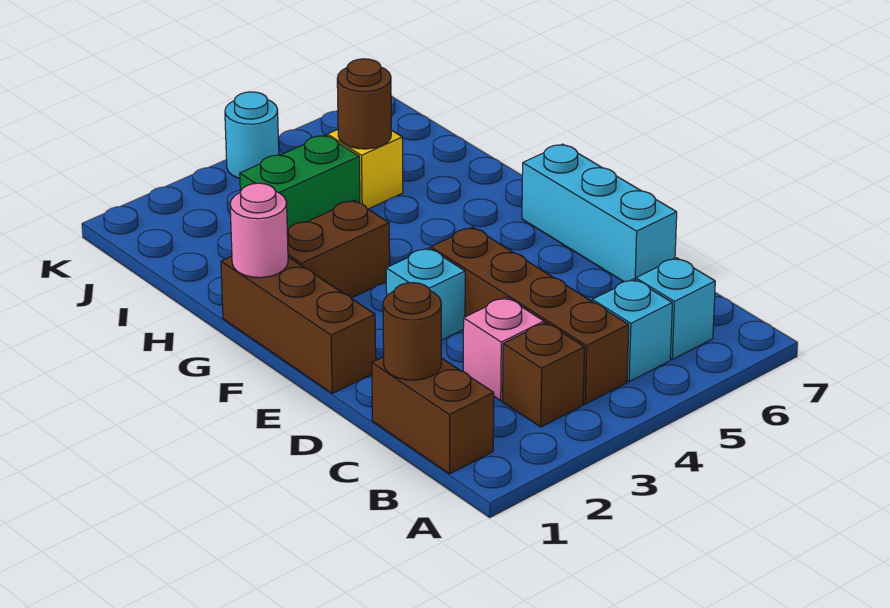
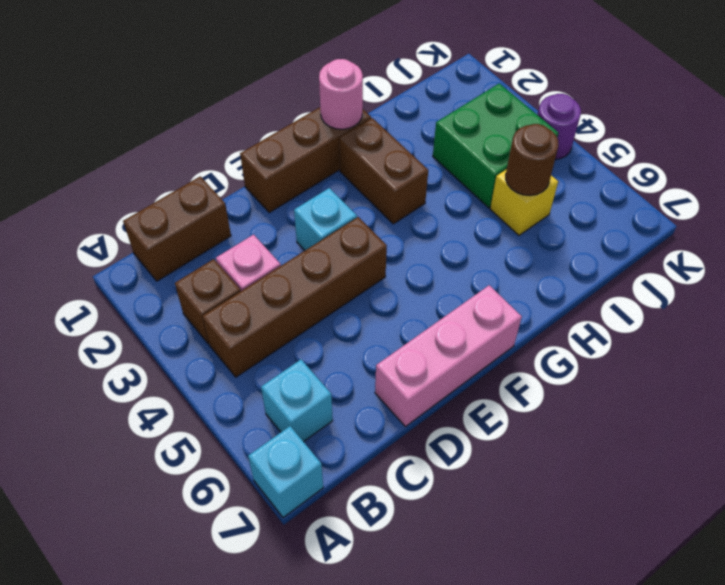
cyan brick B5 level 1 -> cyan brick A7 level 1
brown round brick C1 level 2 -> none
cyan brick D7:F7 level 1 -> pink brick D7:F7 level 1
green brick I3:I4 level 1 -> green brick I3:J4 level 1
cyan round brick K4 level 1 -> purple round brick K4 level 1

